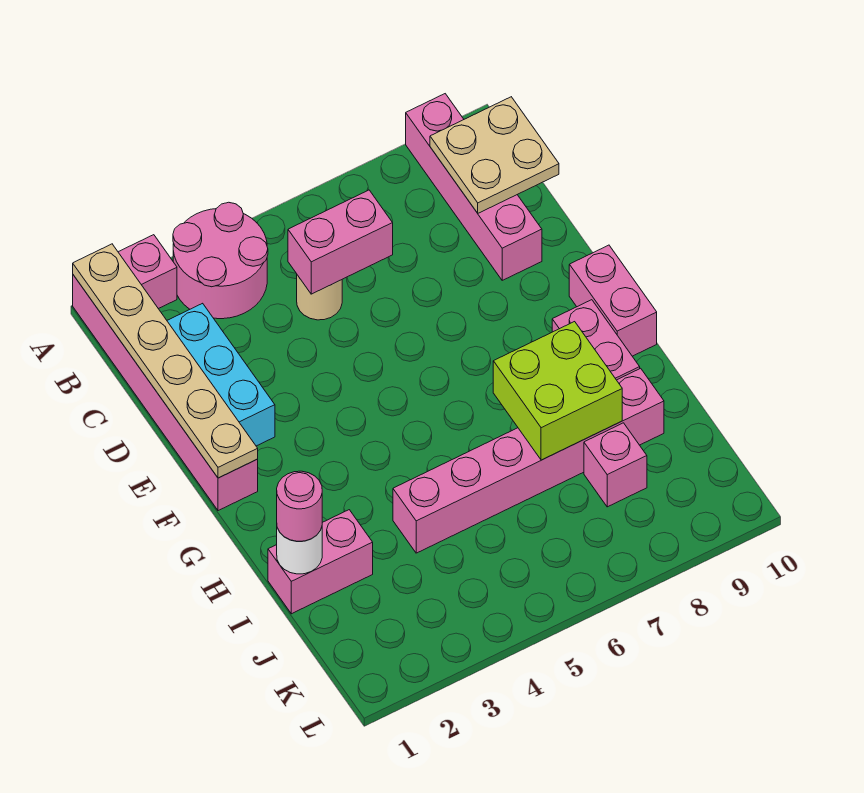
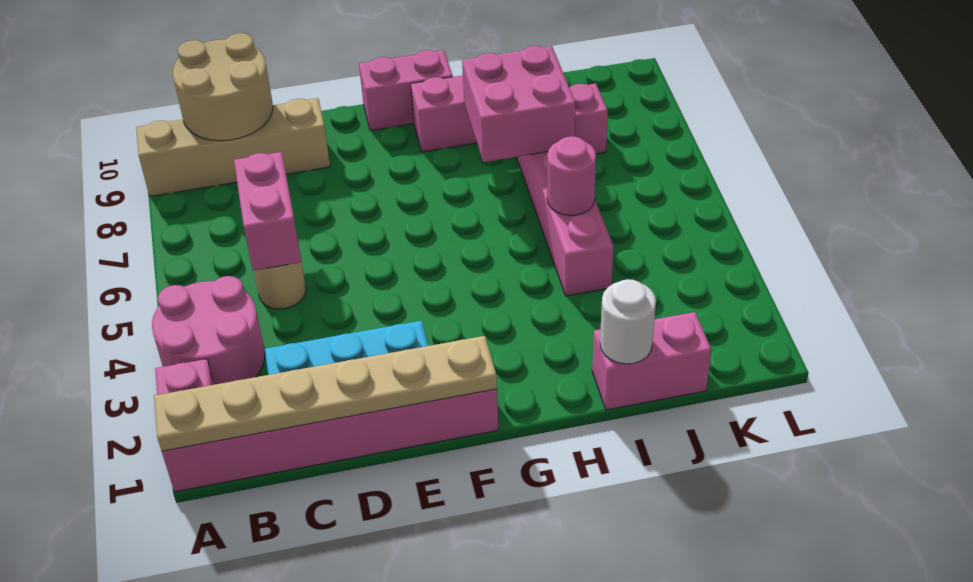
pink brick A9:D9 level 1 -> tan brick A9:D9 level 1
tan plate B9:C10 level 2 -> tan round brick B9:C10 level 2
lime brick H7:I8 level 2 -> pink brick H7:I8 level 2
pink brick I1:I2 level 1 -> pink brick I1:J1 level 1
pink round brick I1 level 3 -> pink round brick I5 level 2

